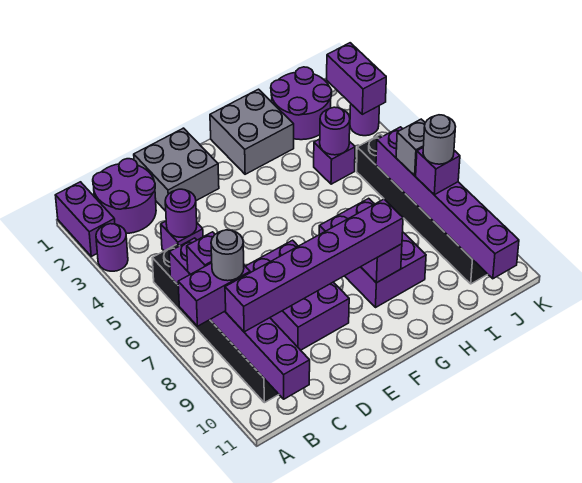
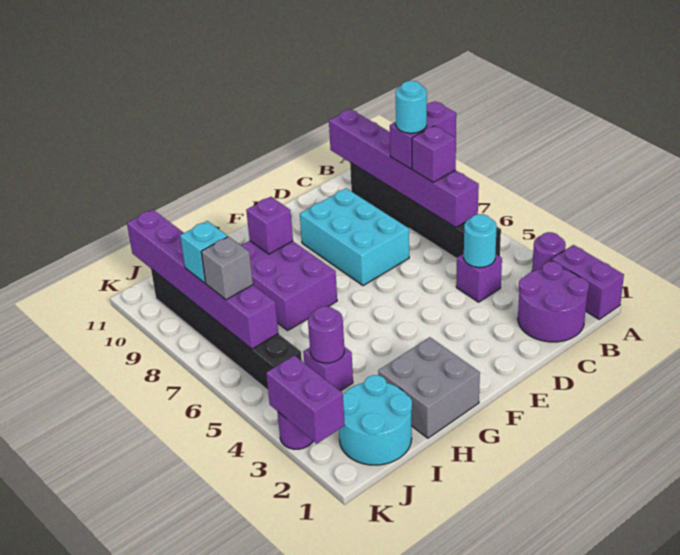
grey round brick B8 level 4 -> cyan round brick B8 level 4
purple brick B9:G9 level 3 -> none
purple round brick C4 level 2 -> cyan round brick C4 level 2
grey brick D1:E2 level 1 -> none
purple brick D7:E9 level 1 -> cyan brick D7:E9 level 1
purple round brick I1:J2 level 1 -> cyan round brick I1:J2 level 1
purple brick J8 level 3 -> cyan brick J8 level 3
grey round brick J8 level 4 -> none

